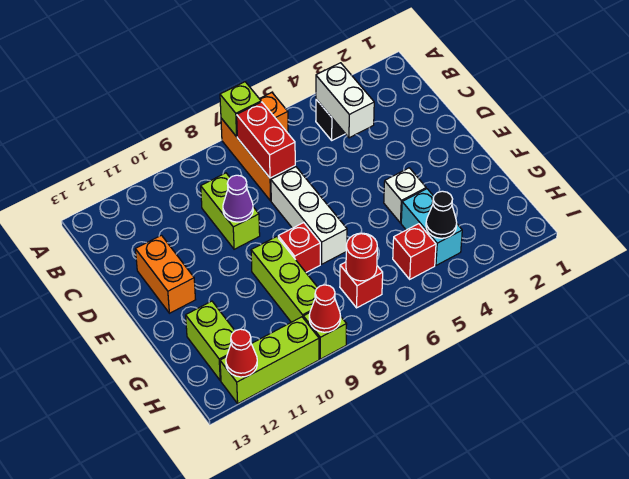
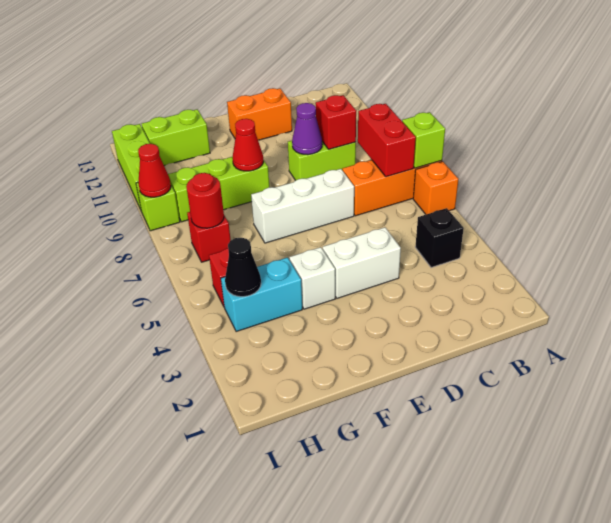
white brick B4:C4 level 2 -> white brick D4:E4 level 1
red brick B7:C7 level 2 -> red brick B7:B8 level 2
red brick F8 level 1 -> red brick C9 level 2
red cone I12 level 2 -> red cone F9 level 2

